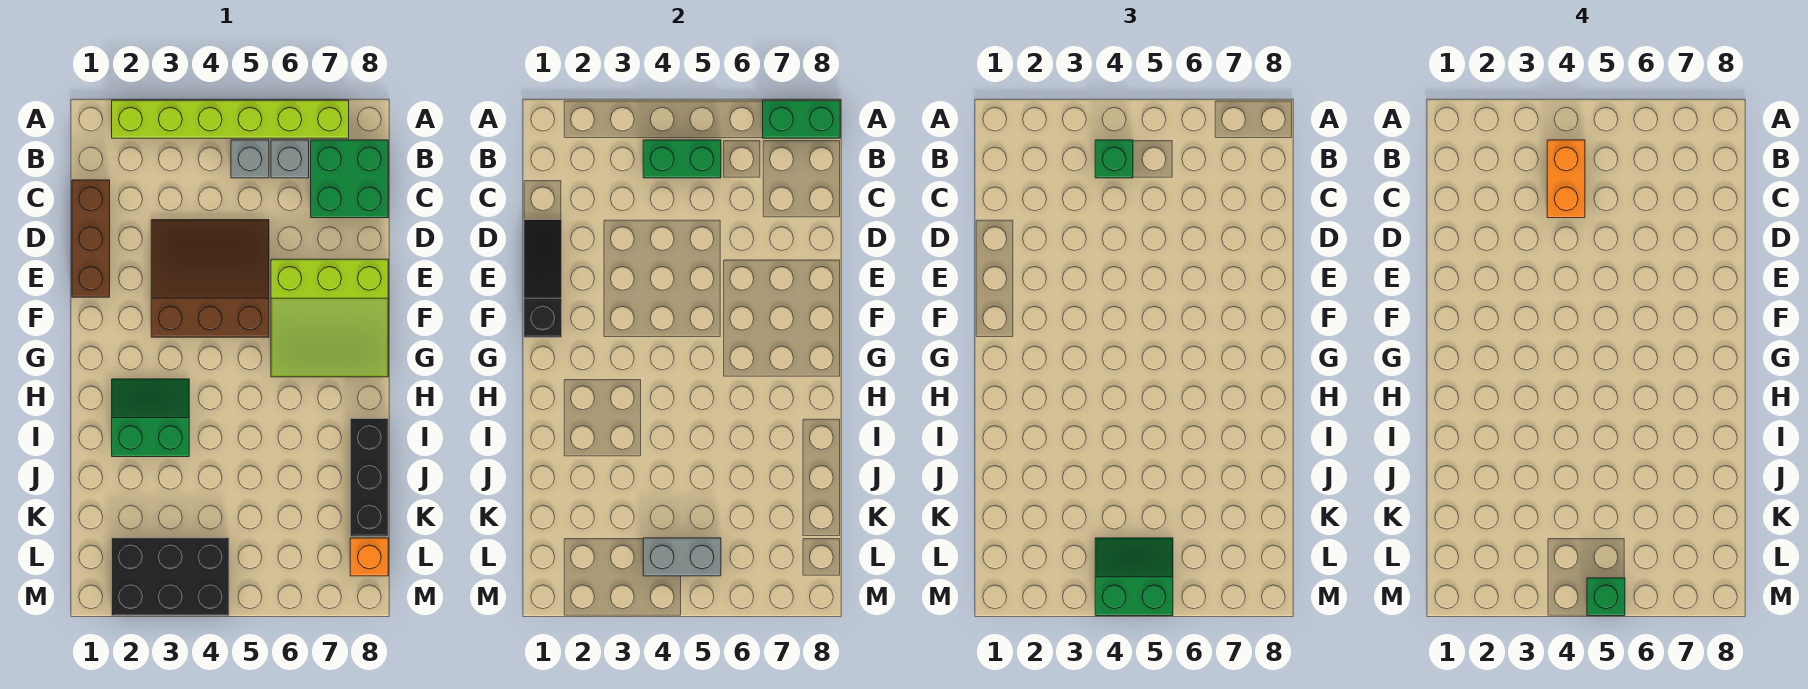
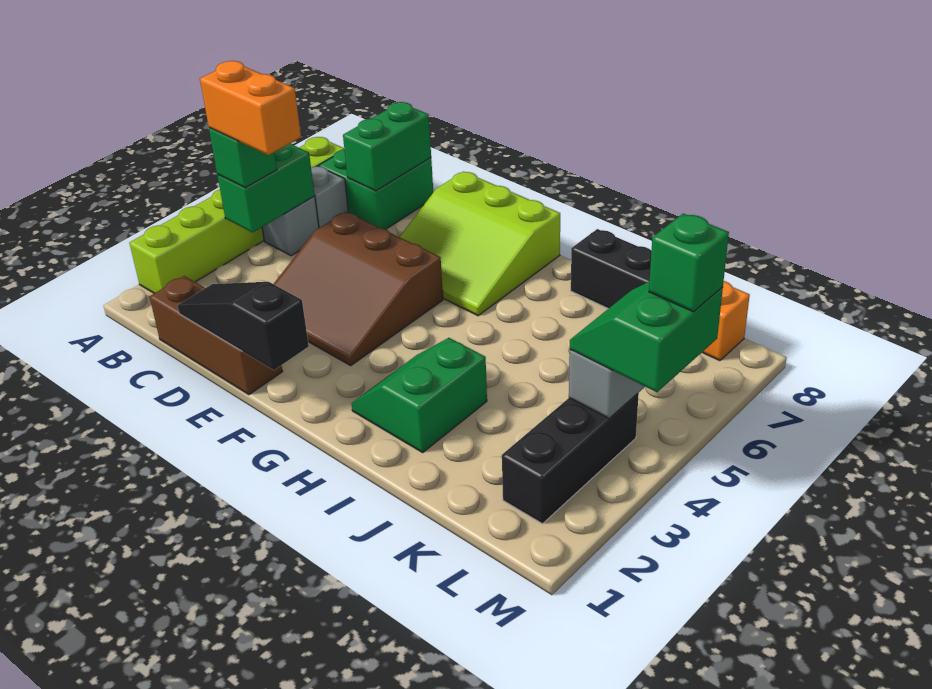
green brick A7:A8 level 2 -> green brick C7:C8 level 2
brown slope D3:F5 level 1 top F -> brown slope D3:F5 level 1 top 5
lime slope E6:G8 level 1 top E -> lime slope E6:G8 level 1 top 8
black brick L2:M4 level 1 -> black brick L2:L4 level 1

